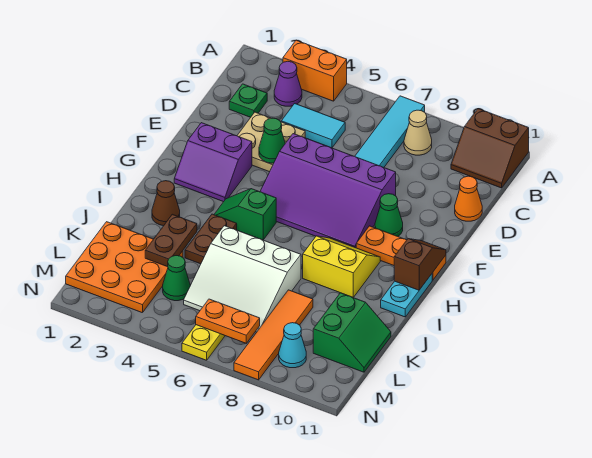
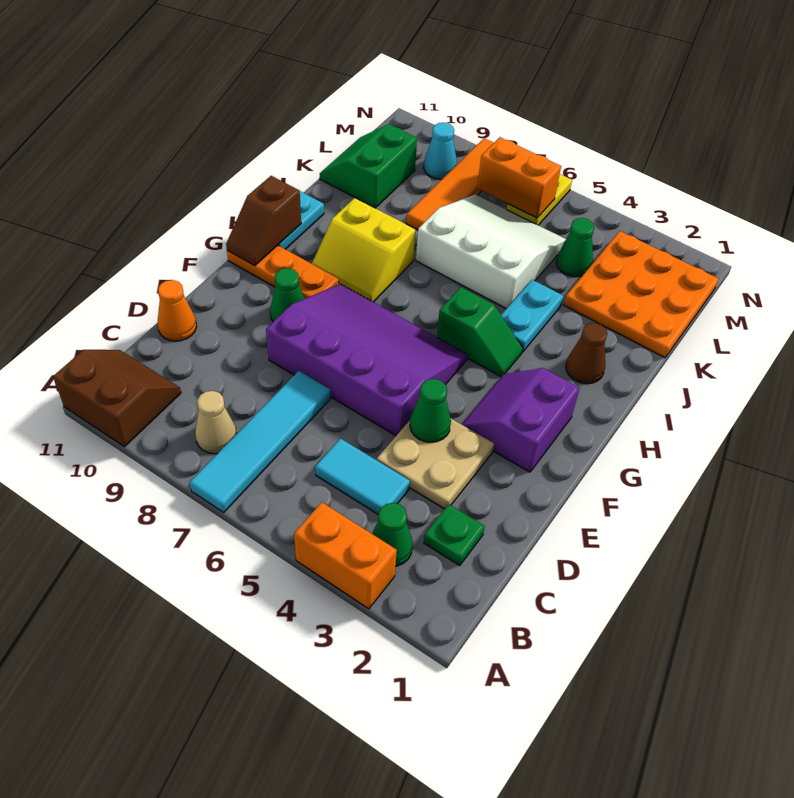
purple cone B3 level 1 -> green cone B3 level 1
purple slope F2:G3 level 1 top F -> purple slope F2:G3 level 1 top 2
brown plate I4:J4 level 1 -> cyan plate I4:J4 level 1
brown plate J3:K3 level 2 -> none
orange plate M6:M7 level 2 -> orange brick M6:M7 level 2

